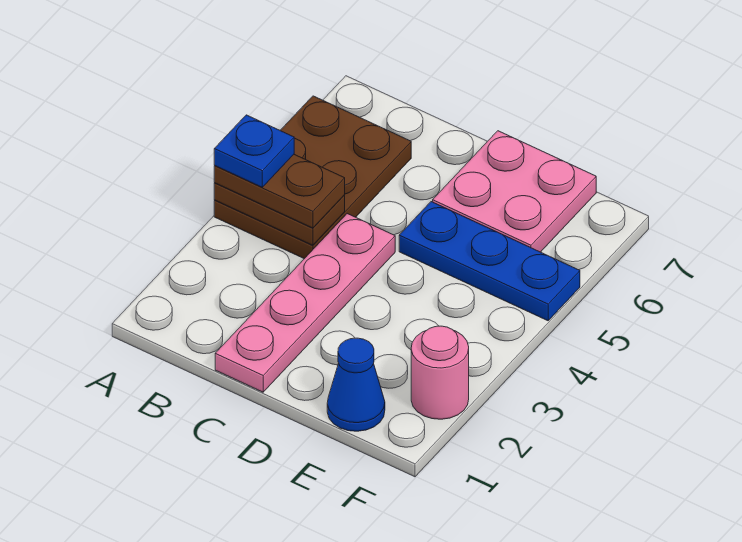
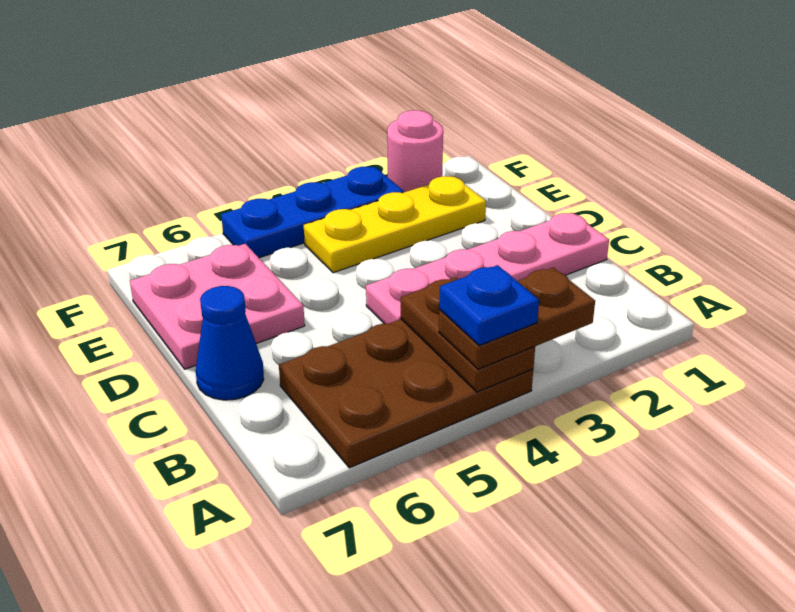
brown plate A4:B4 level 3 -> brown plate A3:A4 level 3
blue plate D5:F5 level 1 -> blue plate F3:F5 level 1
blue cone E1 level 1 -> blue cone C7 level 1
none -> yellow plate E2:E4 level 1

